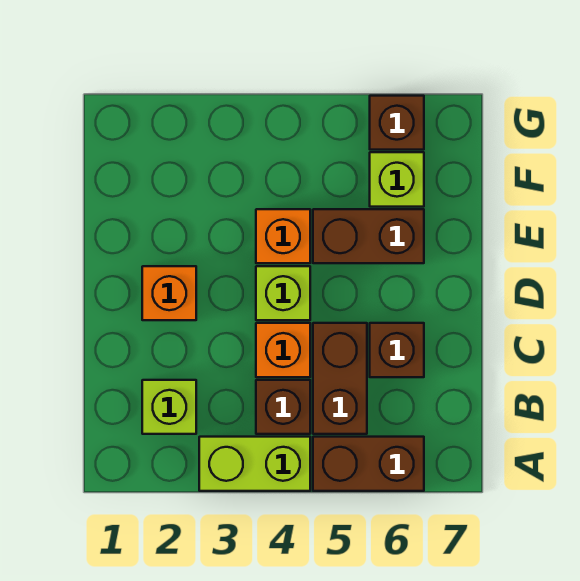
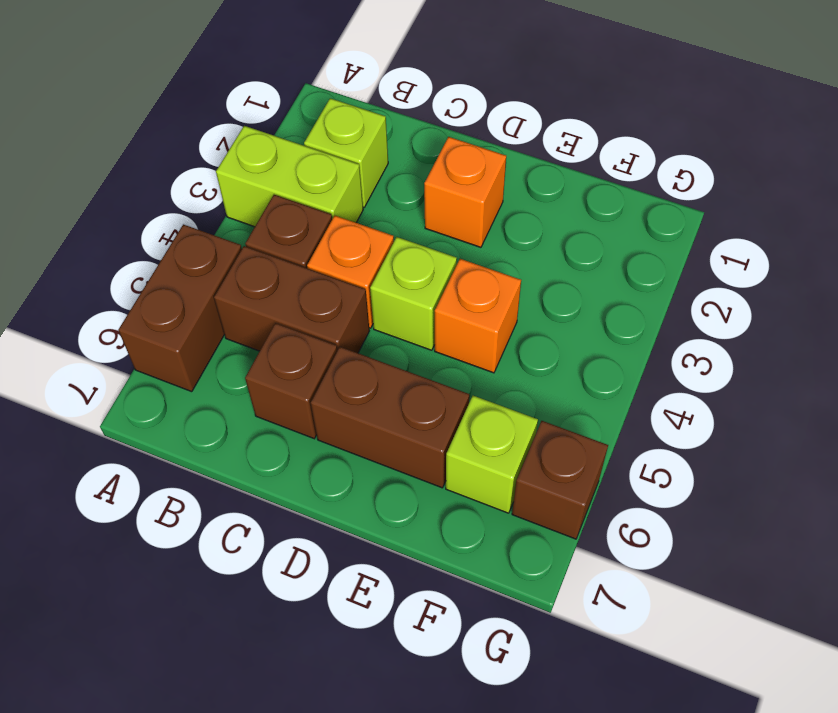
lime brick A3:A4 level 1 -> lime brick A3:B3 level 1
brown brick E5:E6 level 1 -> brown brick D6:E6 level 1

